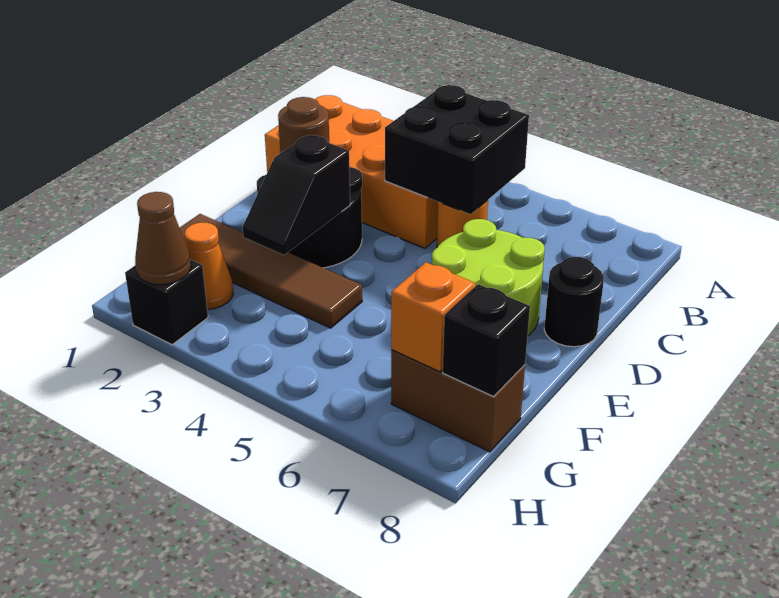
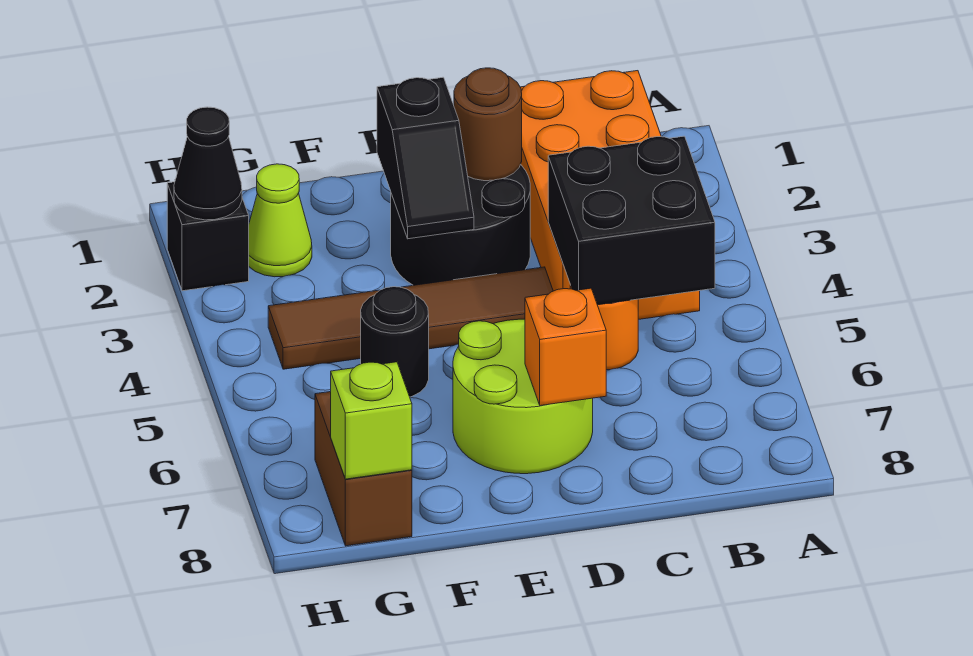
black round brick D8 level 1 -> black round brick F5 level 1
black slope E3:F3 level 2 top E -> black slope E2:E3 level 2 top 2
brown tile F1:F4 level 1 -> brown tile D4:G4 level 1
orange cone G2 level 1 -> lime cone G2 level 1
orange brick G7 level 2 -> orange brick D7 level 2
black brick G8 level 2 -> lime brick G8 level 2
brown cone H2 level 2 -> black cone H2 level 2

